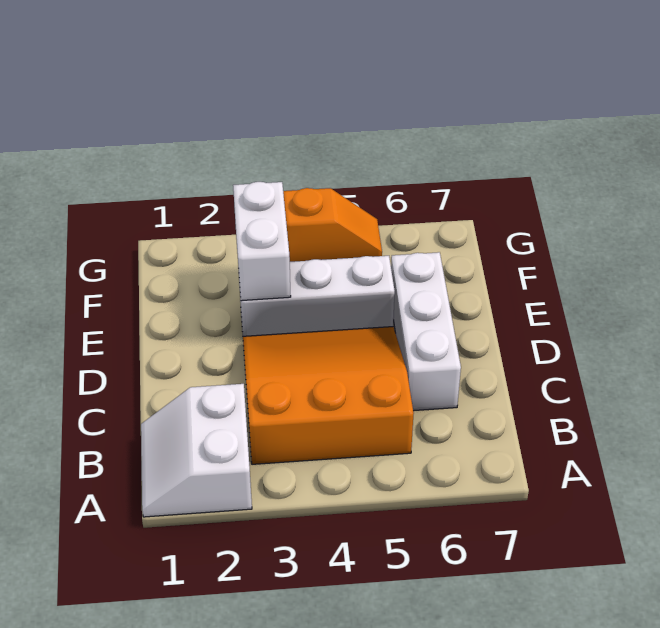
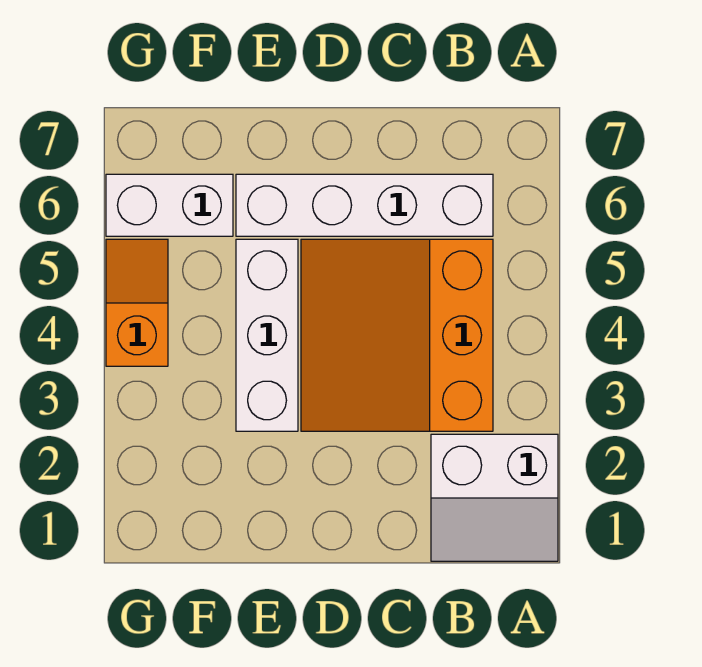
white brick C6:E6 level 1 -> white brick B6:E6 level 1
white brick E3:F3 level 2 -> white brick F6:G6 level 1

